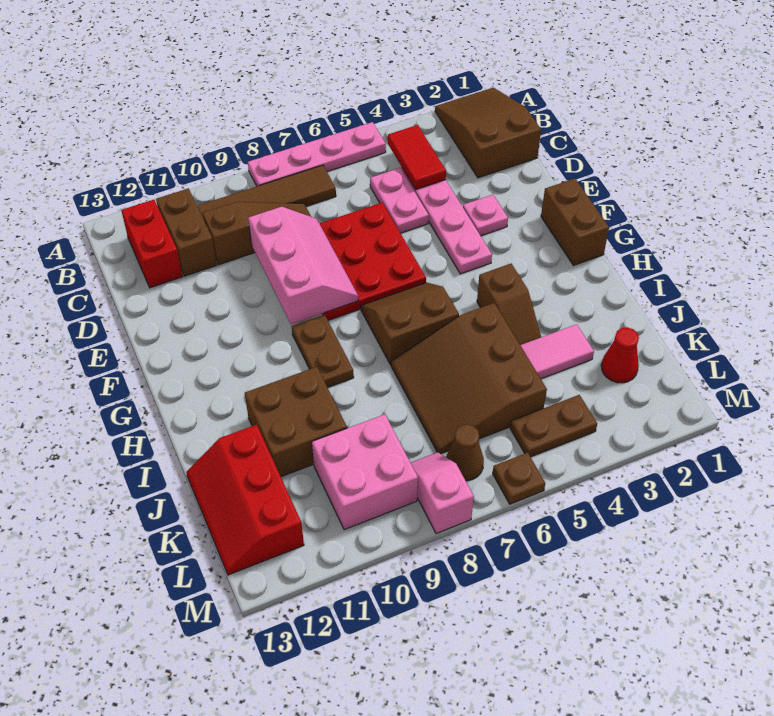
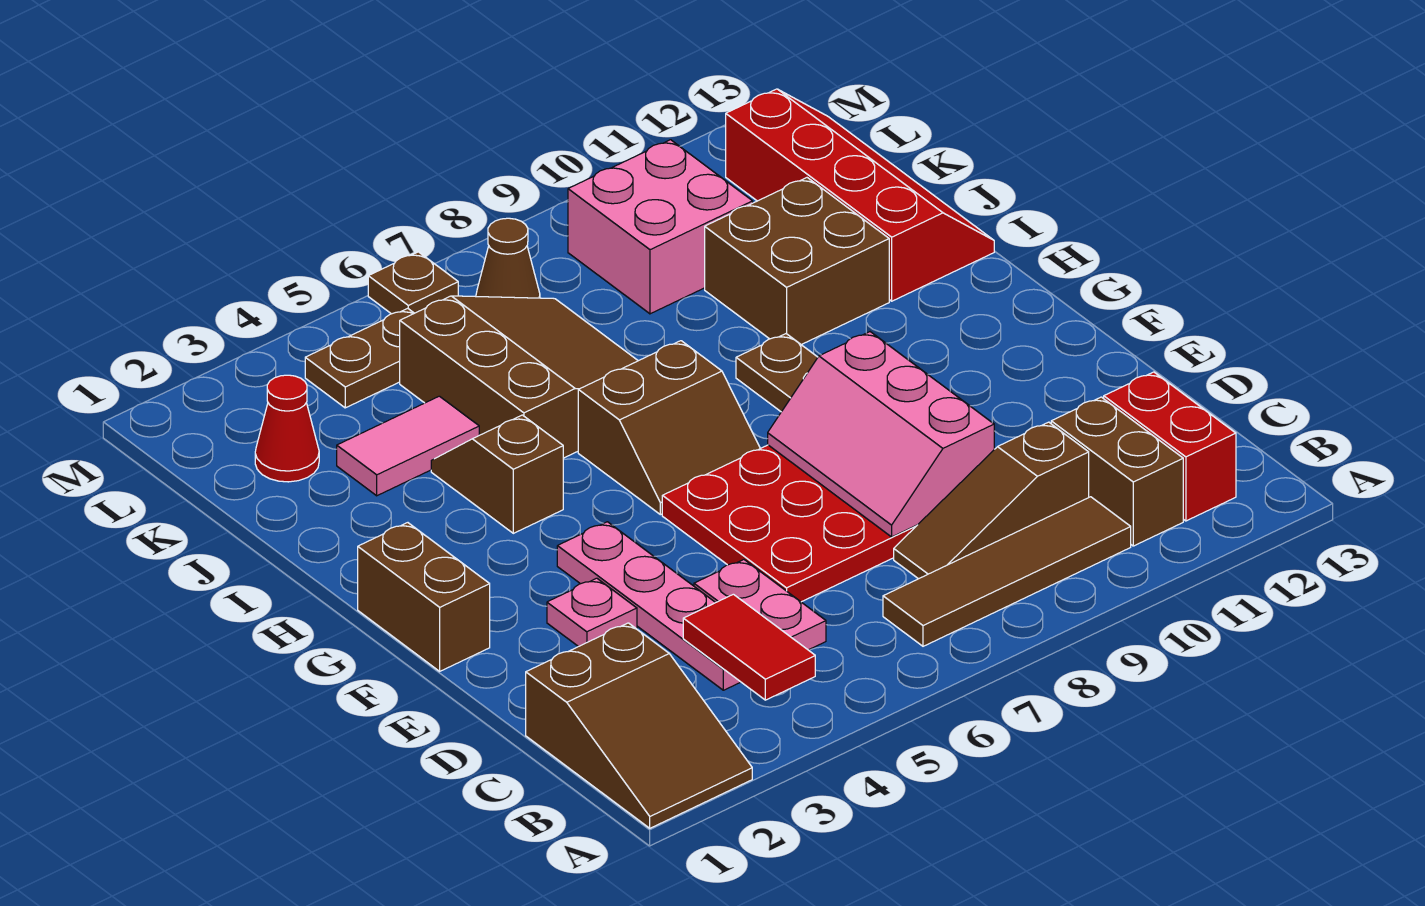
pink plate A5:A8 level 1 -> none
red slope J12:L13 level 1 top 12 -> red slope I12:L13 level 1 top 12
pink slope L8:M8 level 1 top M -> none

